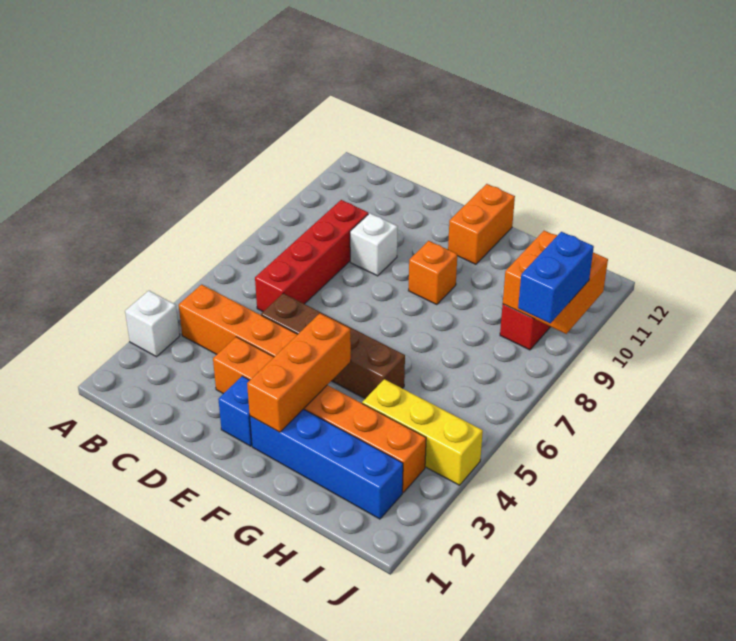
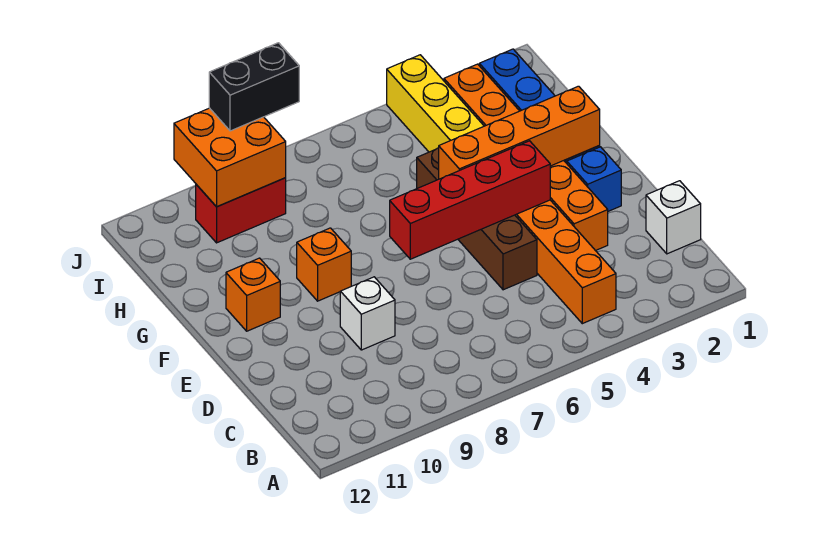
white brick A3 level 1 -> white brick C1 level 1
red brick C6:C9 level 1 -> red brick E4:E7 level 2
orange brick F2:F4 level 2 -> orange brick F2:F5 level 2
orange brick F11:F12 level 1 -> orange brick F11 level 1
blue brick J8:J9 level 3 -> black brick J8:J9 level 3

